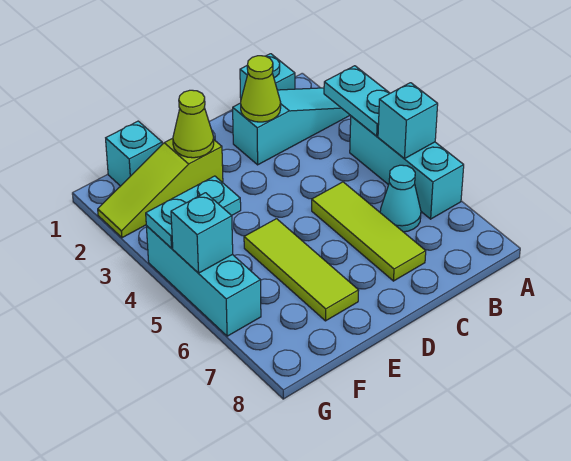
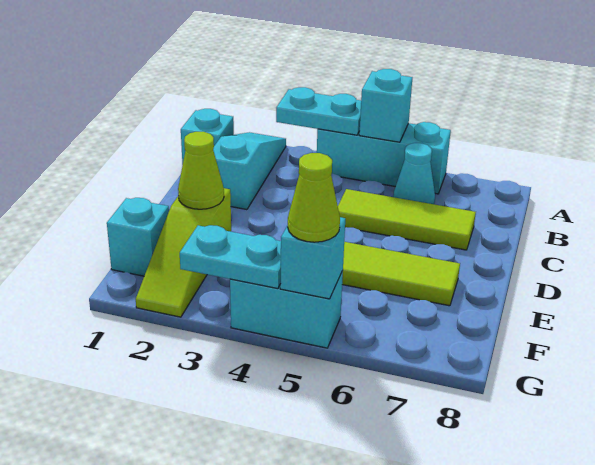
lime cone C2 level 2 -> lime cone G5 level 3
cyan plate F4:G4 level 2 -> cyan plate G3:G4 level 2
cyan brick G4:G6 level 1 -> cyan brick G4:G5 level 1

